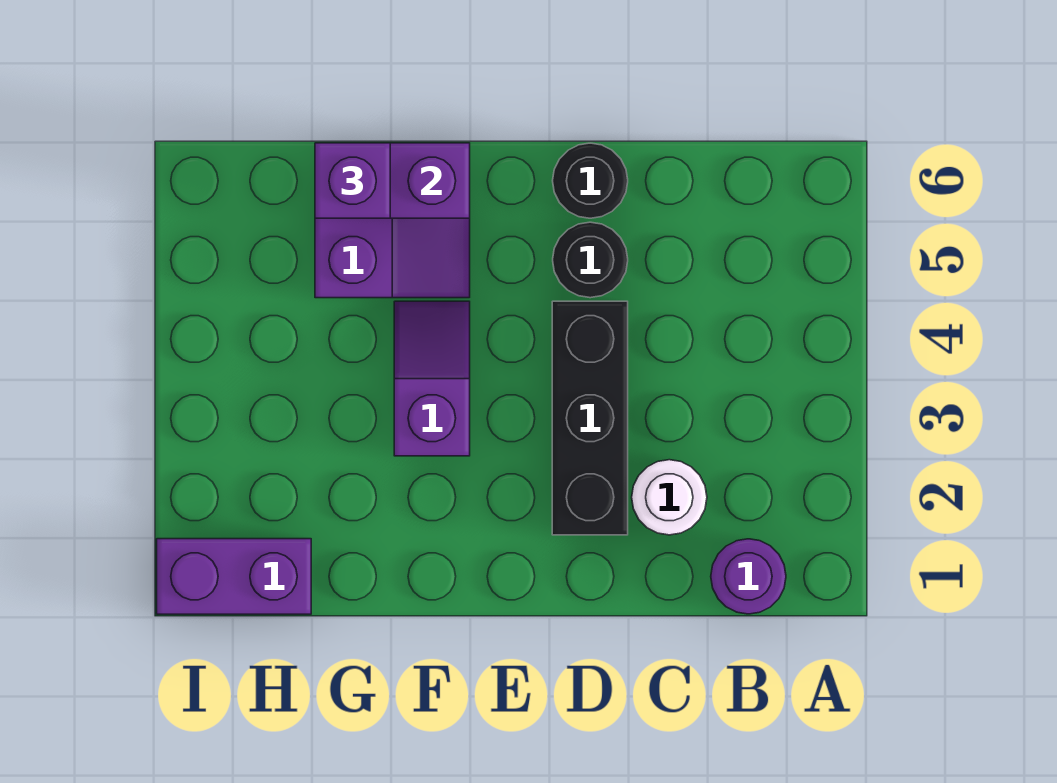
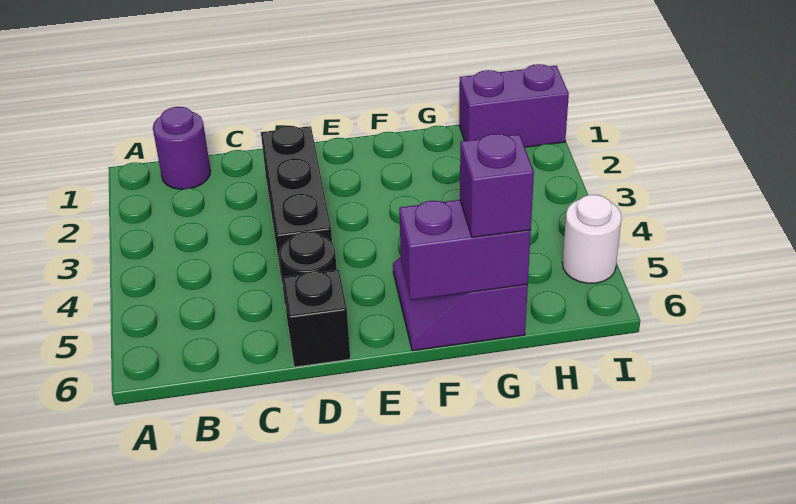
white round brick C2 level 1 -> white round brick I5 level 1
black round brick D6 level 1 -> black brick D6 level 1
purple slope F3:F4 level 1 top 3 -> none

